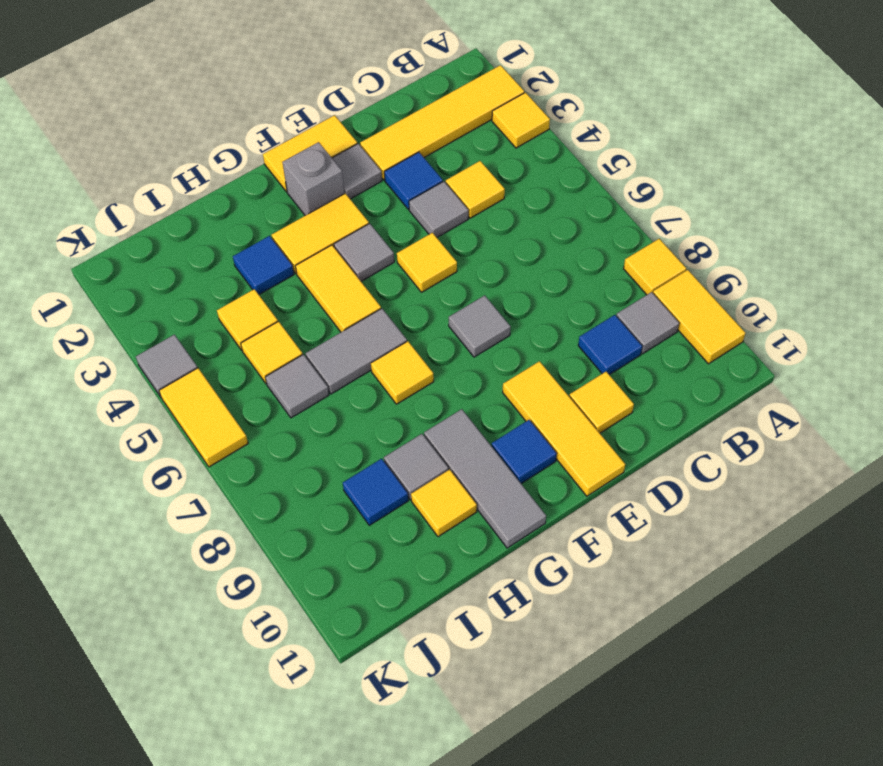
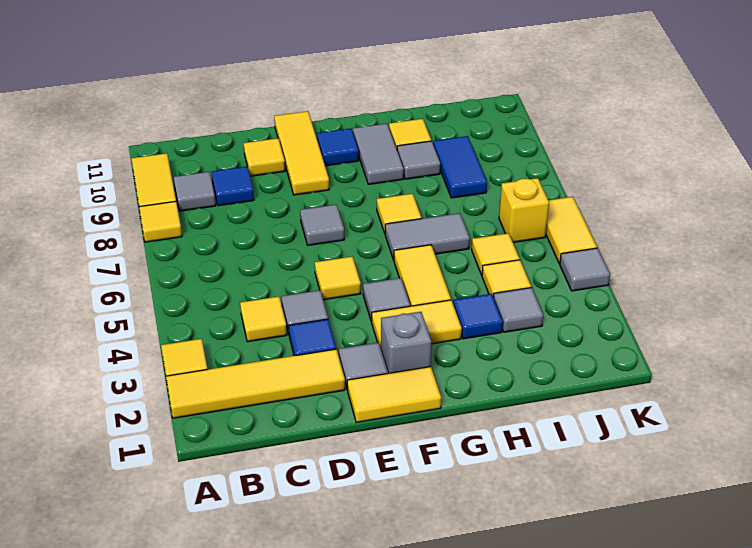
grey tile G9:G11 level 1 -> grey tile G9:G10 level 1
grey tile I6 level 1 -> grey tile I3 level 1
blue tile I9 level 1 -> blue tile I8:I9 level 1
none -> yellow brick J6 level 1

